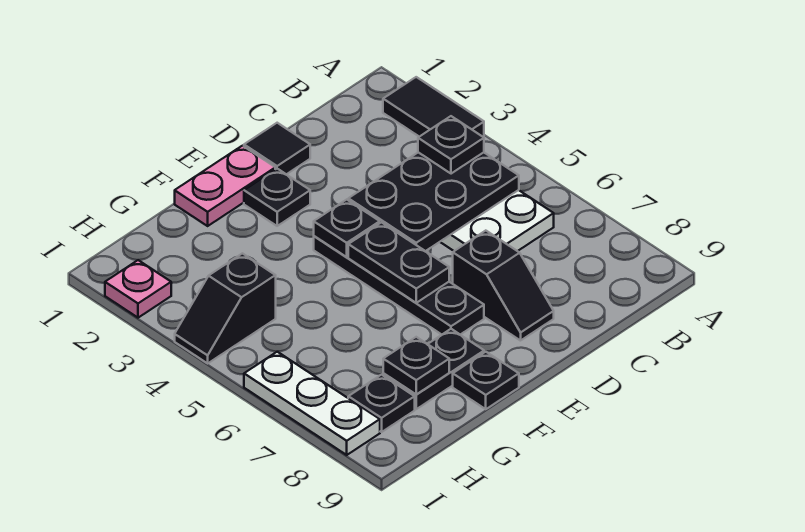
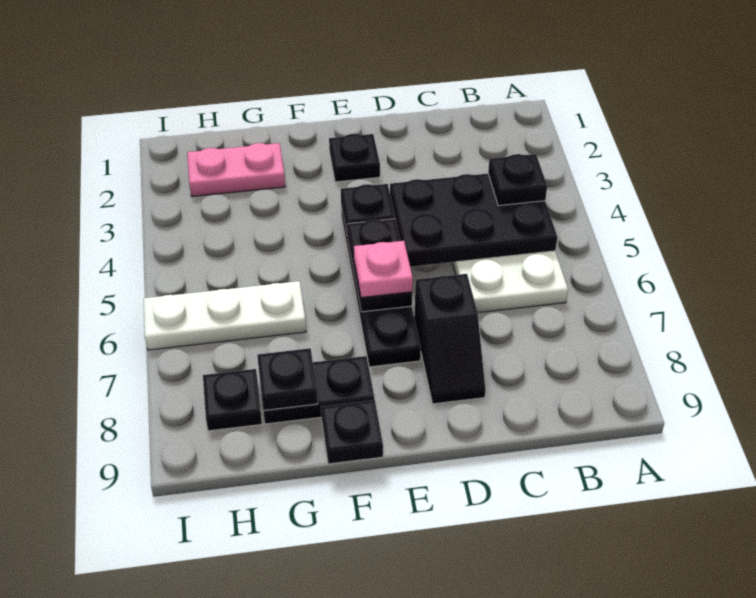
black tile A2:A3 level 1 -> none
black tile D1 level 1 -> none
pink plate E1:F1 level 1 -> pink plate G2:H2 level 1
black slope H4:I4 level 1 top H -> none
pink plate I2 level 1 -> pink plate E6 level 3
white plate I6:I8 level 1 -> white plate G6:I6 level 1

